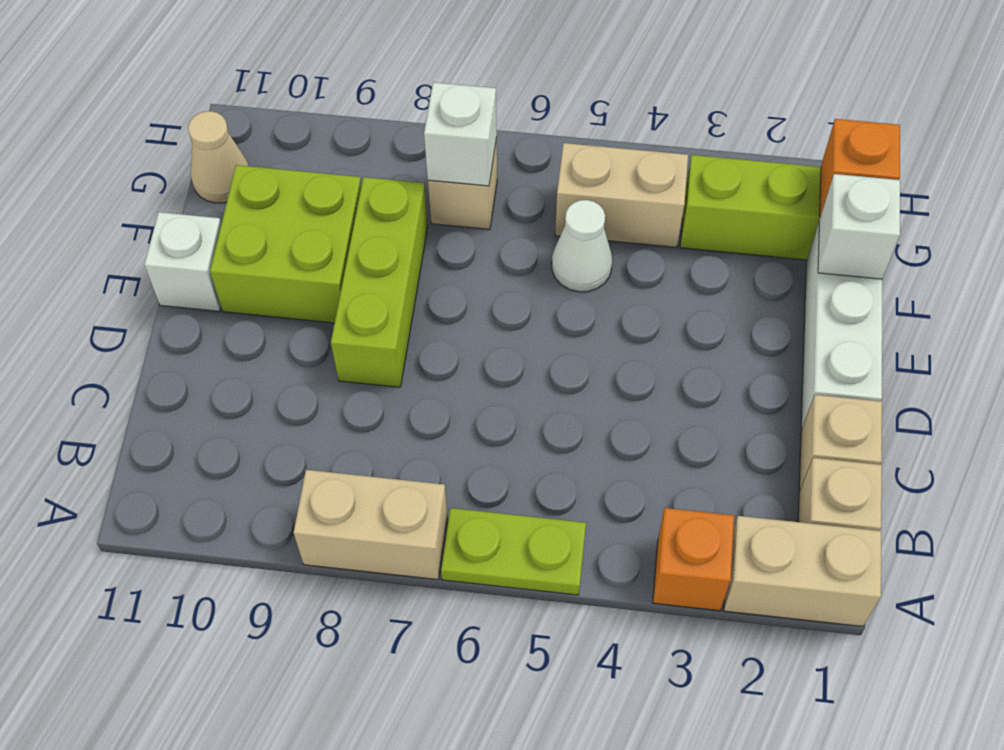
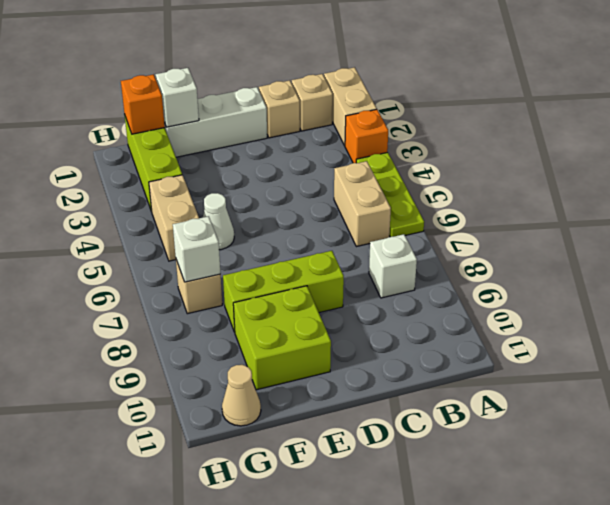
lime plate A5:A6 level 1 -> lime plate A4:A6 level 1
tan brick A7:A8 level 1 -> tan brick B5:B6 level 1
white brick E11 level 1 -> white brick B8 level 1

